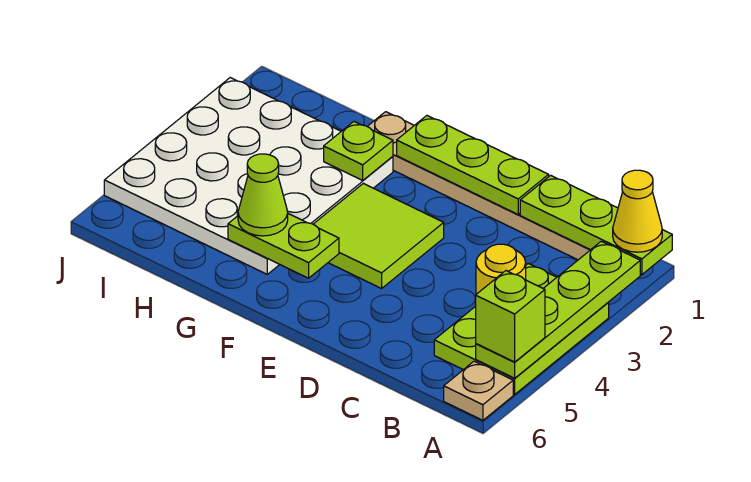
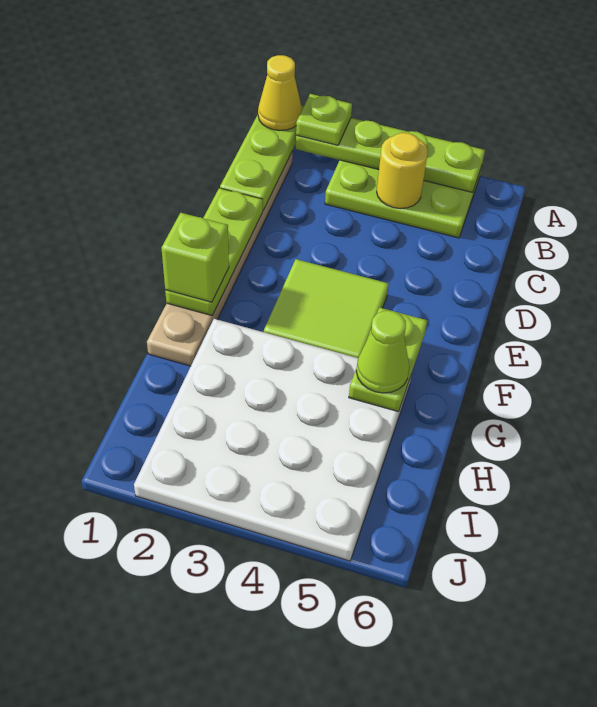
lime brick A5 level 3 -> lime brick F1 level 3
tan plate A6 level 1 -> none
lime plate G2 level 2 -> lime plate A2 level 3

